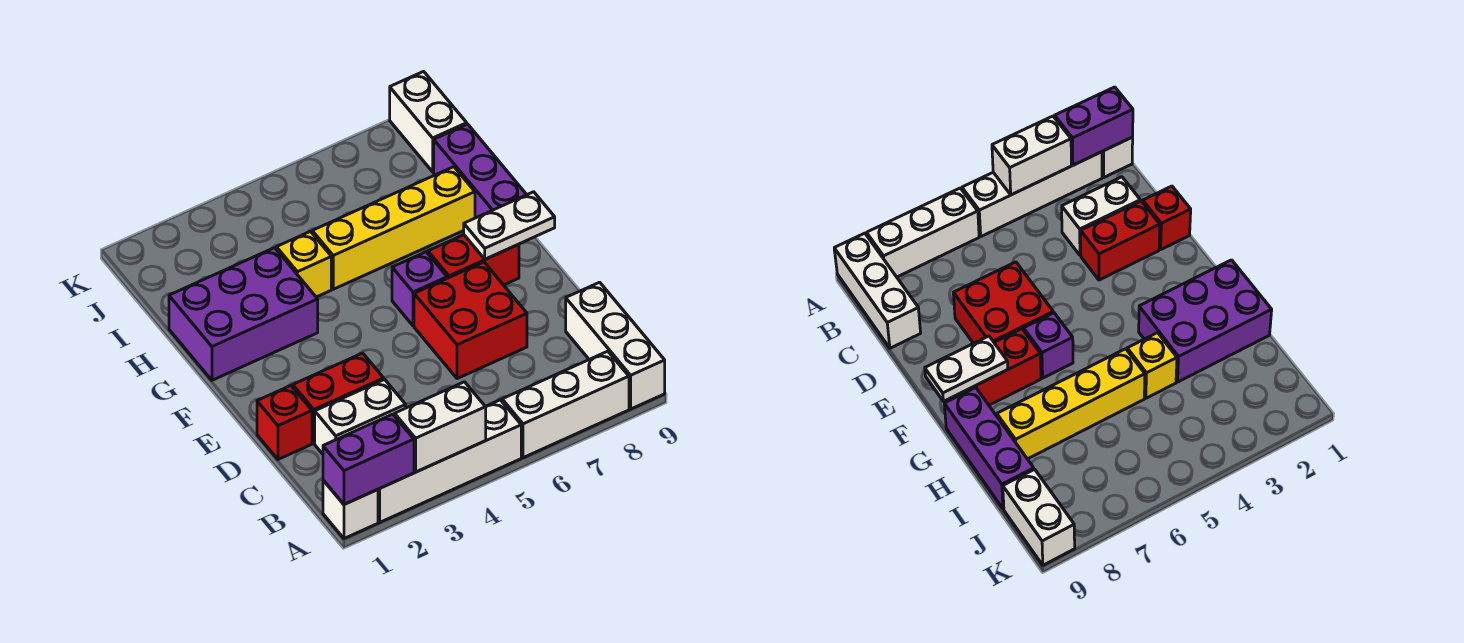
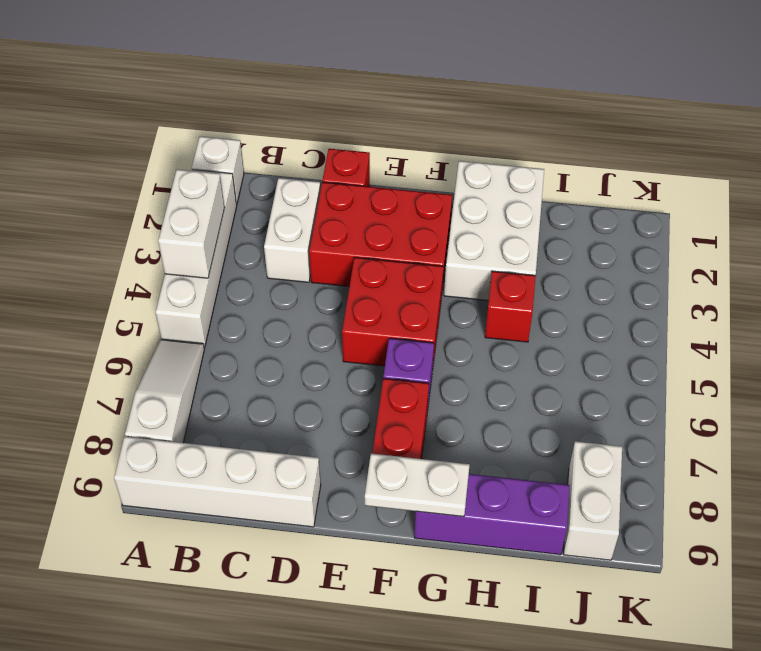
purple brick A1:A2 level 2 -> none
white brick A6:A8 level 1 -> white slope A6:A8 level 1 top 8
white brick A9:C9 level 1 -> white brick A9:D9 level 1
red brick D2:D3 level 1 -> red brick D2:F3 level 1
red brick D6:E7 level 1 -> red brick E4:F5 level 1
white plate F8:F9 level 2 -> white plate F9:G9 level 2
purple brick G1:H3 level 1 -> white brick G1:H3 level 1
yellow brick H4 level 1 -> red brick H4 level 1
yellow brick H5:H8 level 1 -> none
white brick J9:K9 level 1 -> white brick J8:J9 level 1

